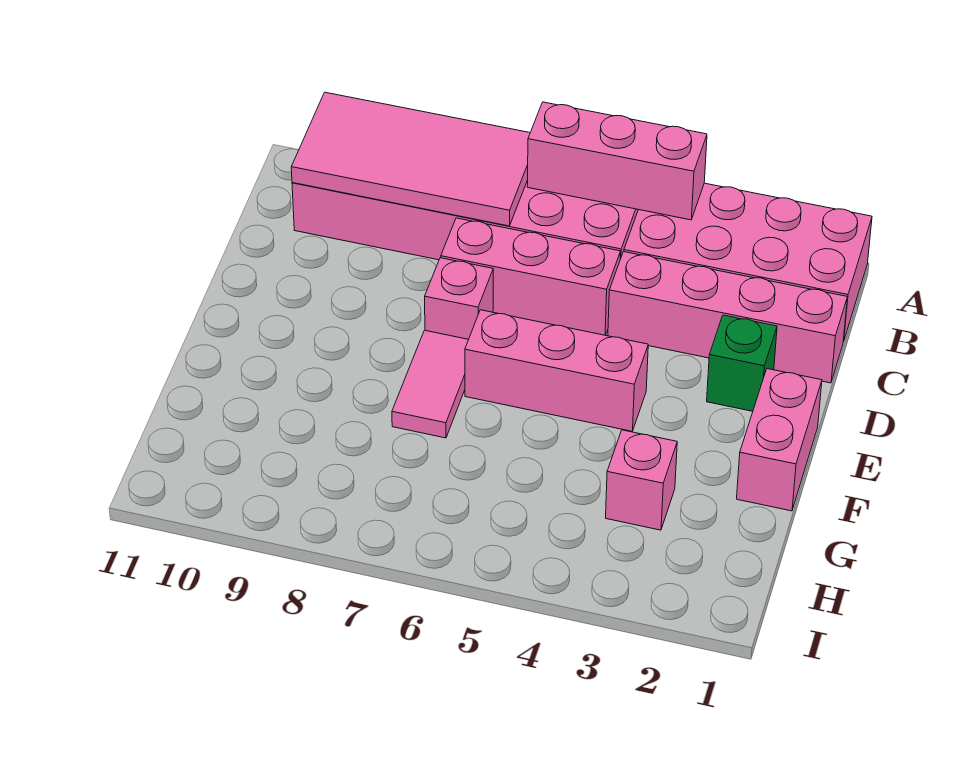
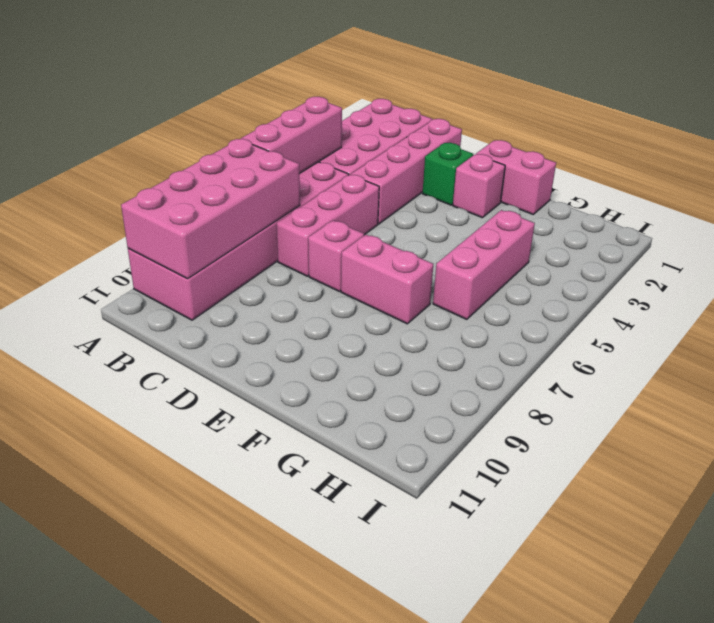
pink tile A7:B10 level 2 -> pink brick A7:B10 level 2
pink brick E4:E6 level 1 -> pink brick G4:G6 level 1
pink tile E7:F7 level 1 -> pink brick E7:F7 level 1
pink brick G3 level 1 -> pink brick E2 level 1

